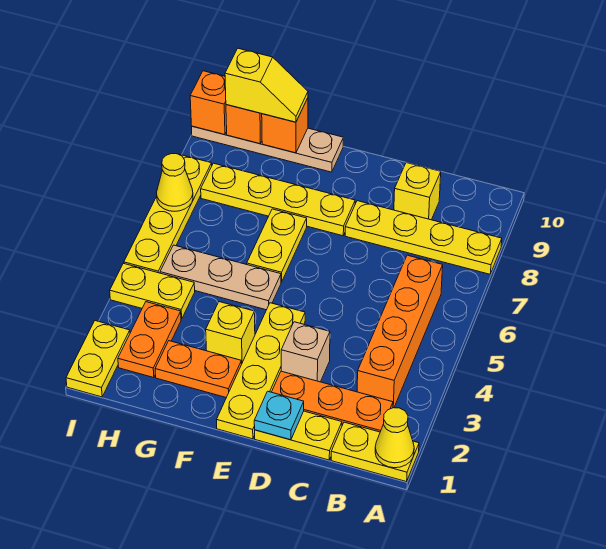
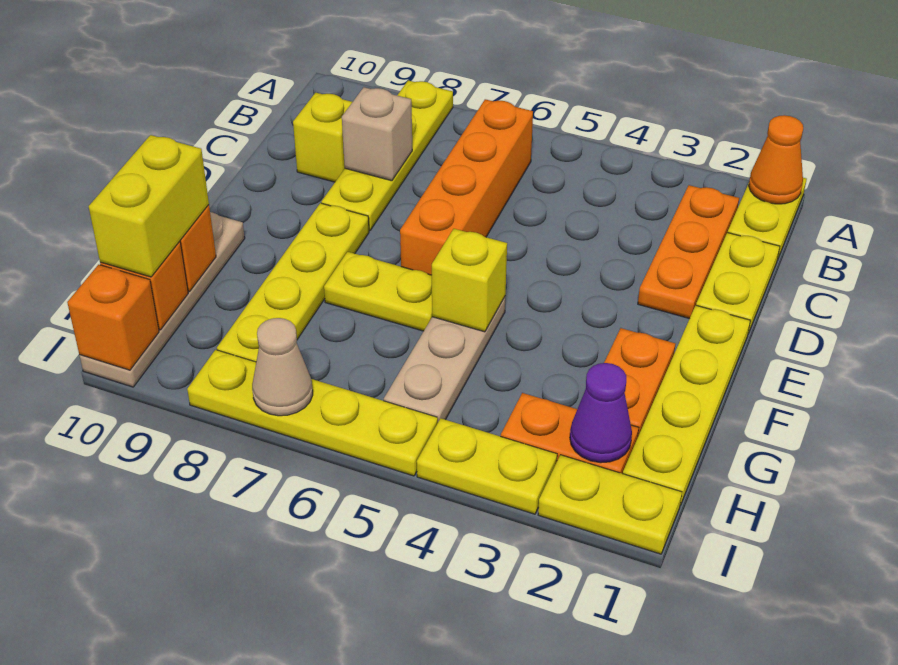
yellow cone A1 level 2 -> orange cone A1 level 2
orange brick B3:B6 level 1 -> orange brick B6:E6 level 1
cyan plate D1 level 2 -> none
tan brick D3 level 1 -> tan brick C8 level 2
yellow plate E1:E4 level 1 -> yellow plate E1:H1 level 1
yellow brick F3 level 1 -> yellow brick F5 level 2
yellow slope G10:H10 level 3 top H -> yellow brick G10:H10 level 3
none -> purple cone H2 level 2
yellow plate H4:I4 level 1 -> yellow plate I3:I4 level 1
yellow cone I7 level 2 -> tan cone I7 level 2

